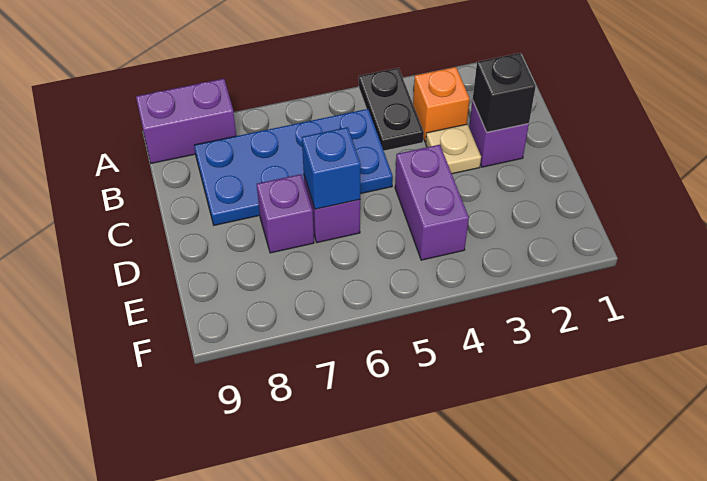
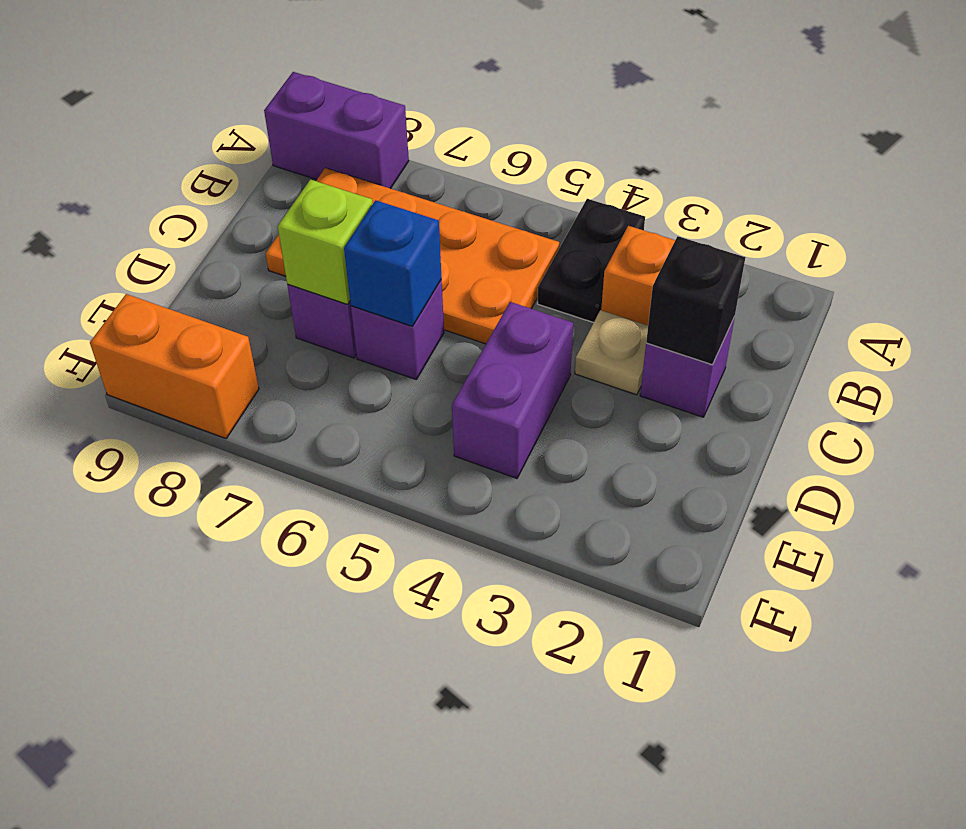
blue plate B5:C8 level 1 -> orange plate B5:C8 level 1
none -> lime brick D7 level 2
none -> orange brick F8:F9 level 1

